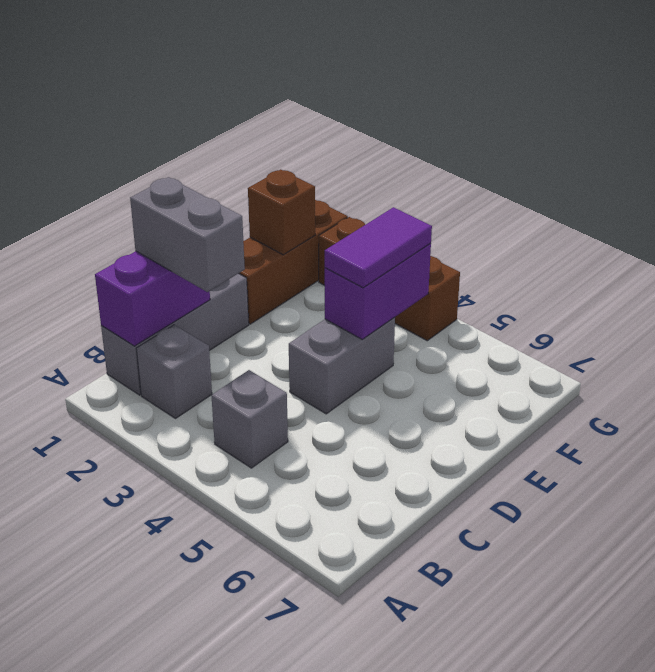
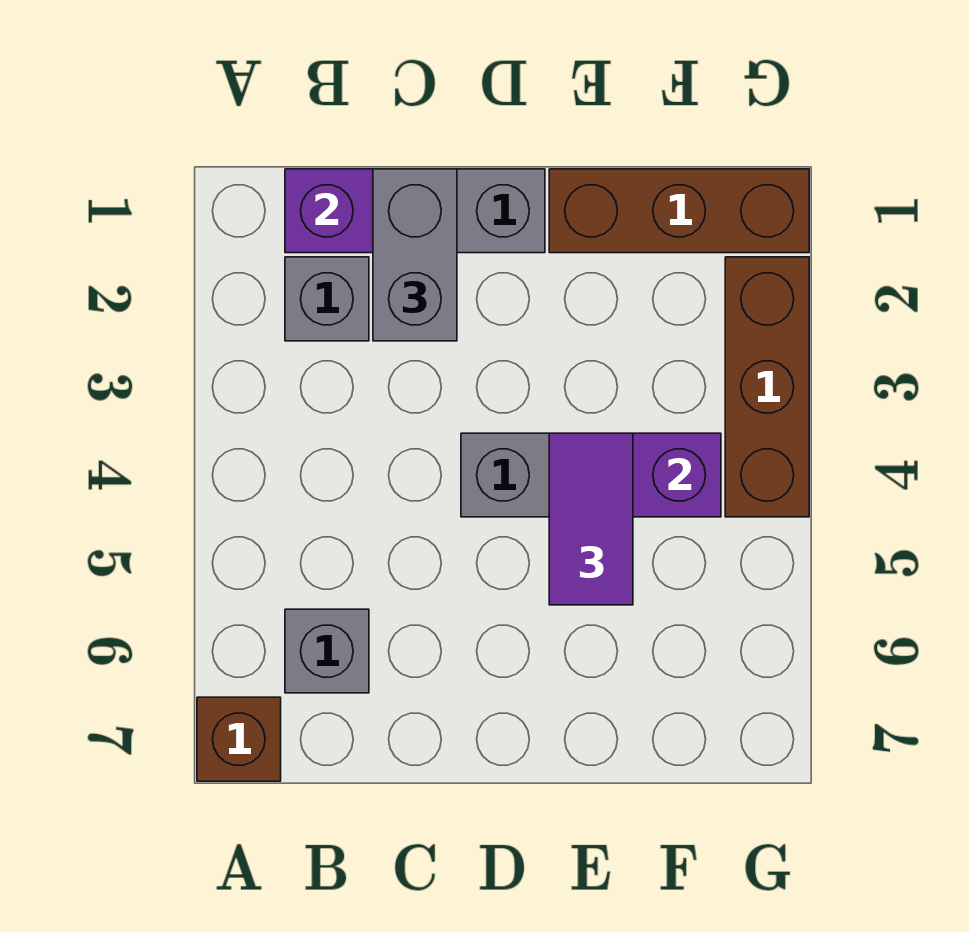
grey brick B4 level 1 -> grey brick B6 level 1
purple tile E4:F4 level 3 -> purple tile E4:E5 level 3
brown brick F1 level 2 -> brown brick A7 level 1

